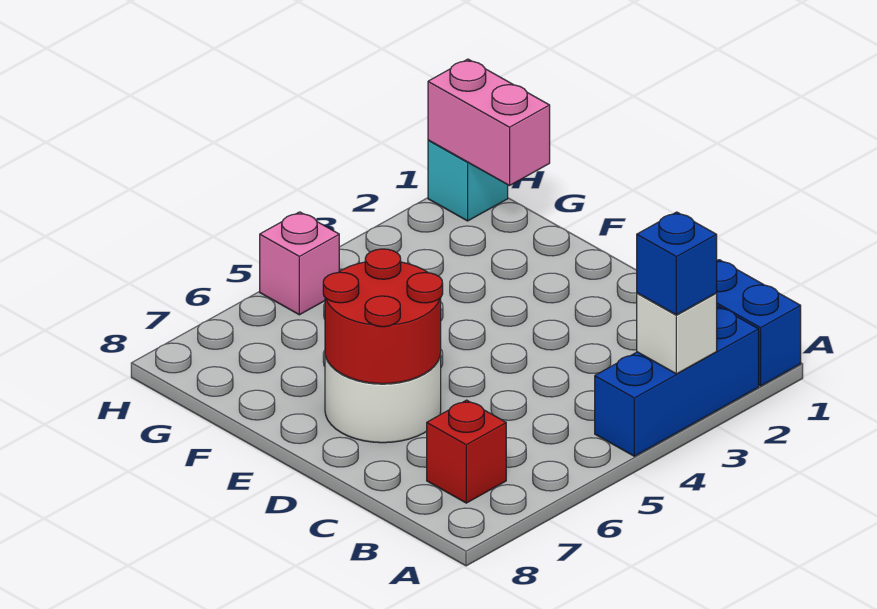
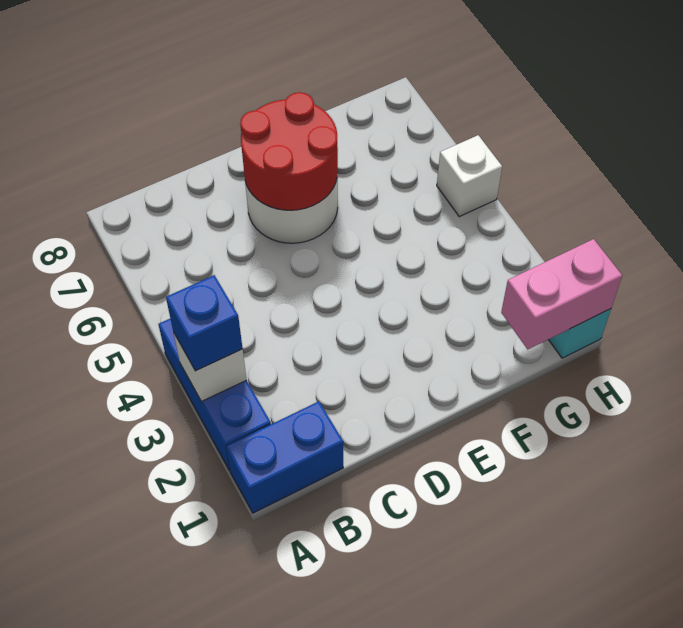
red brick B7 level 1 -> none
pink brick H5 level 1 -> white brick H5 level 1

